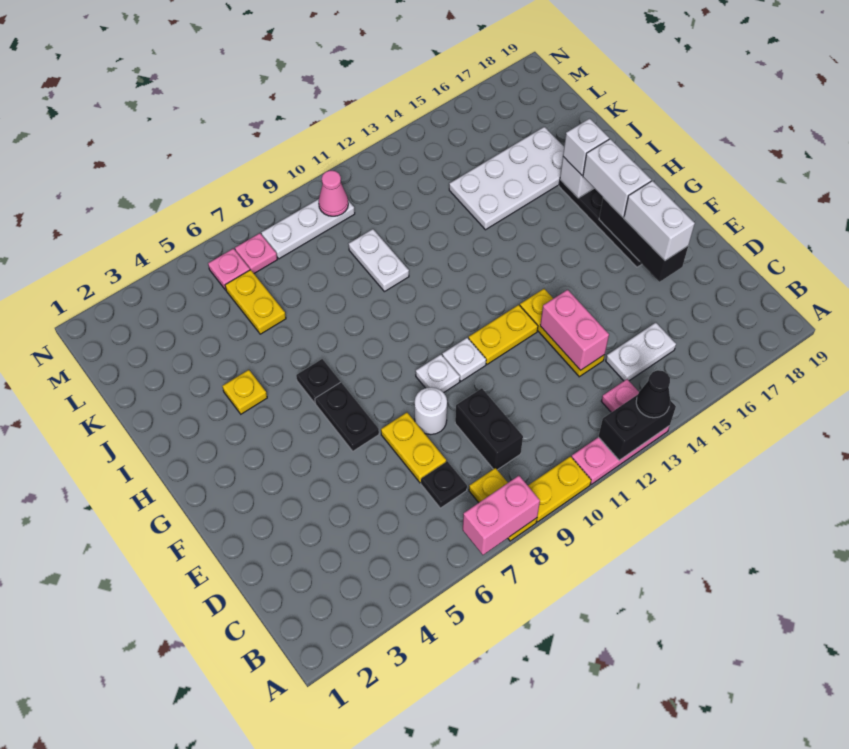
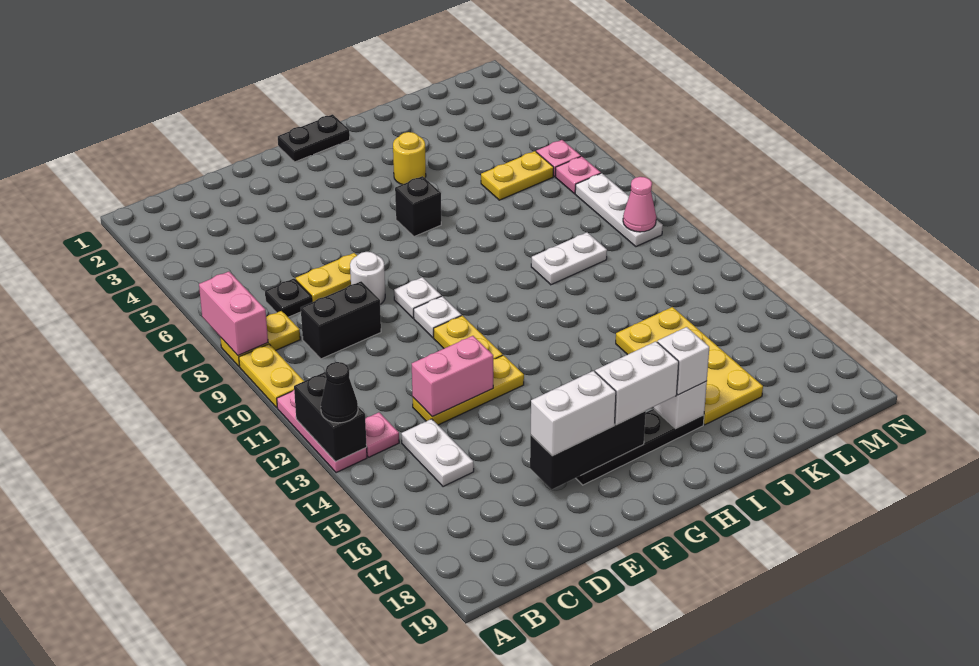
black plate F6:G6 level 1 -> black plate G1:H1 level 1
black plate H6 level 1 -> black brick H6 level 1
yellow plate I4 level 1 -> yellow round brick I4 level 1
white plate J14:K17 level 1 -> yellow plate J14:K17 level 1

